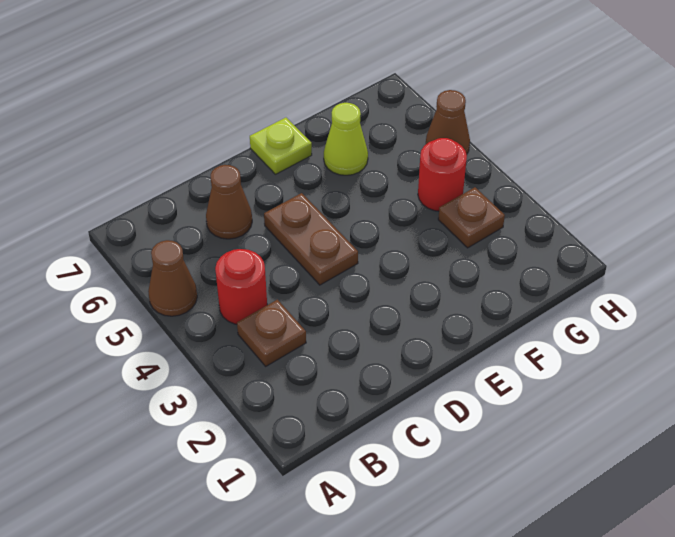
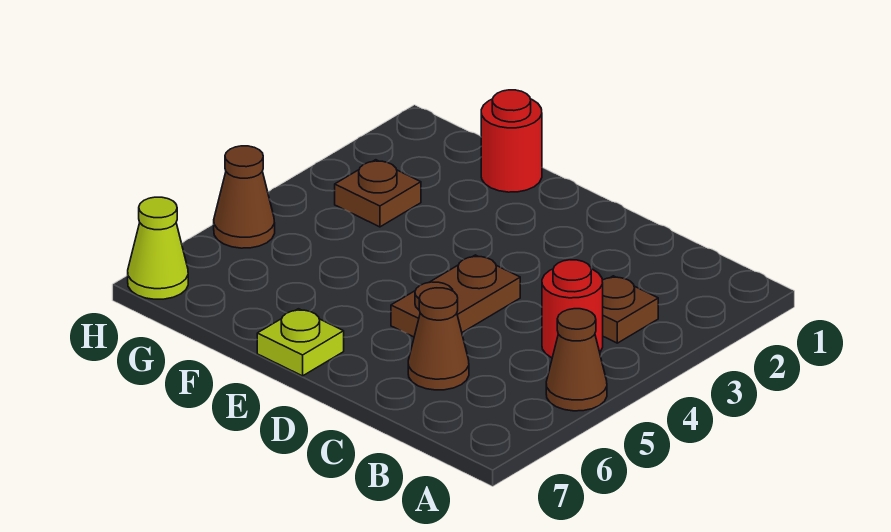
lime cone F6 level 1 -> lime cone H7 level 1
red round brick G4 level 1 -> red round brick F1 level 1

